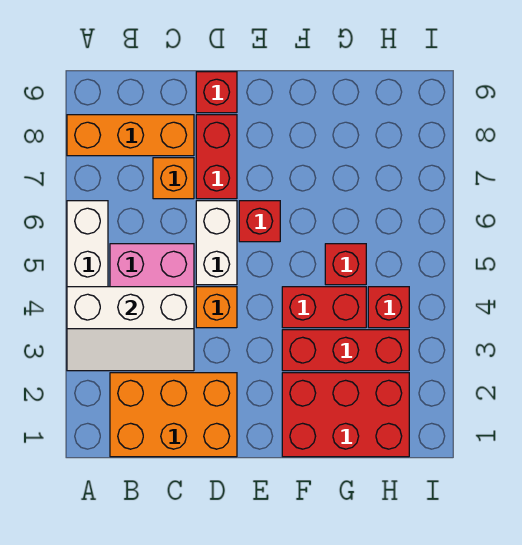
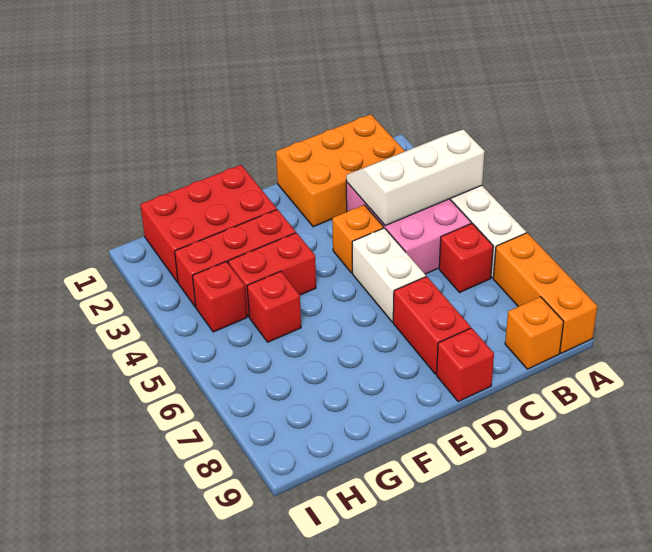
orange brick A8:C8 level 1 -> orange brick A7:A9 level 1
orange brick C7 level 1 -> orange brick B9 level 1
red brick E6 level 1 -> red brick B6 level 1

